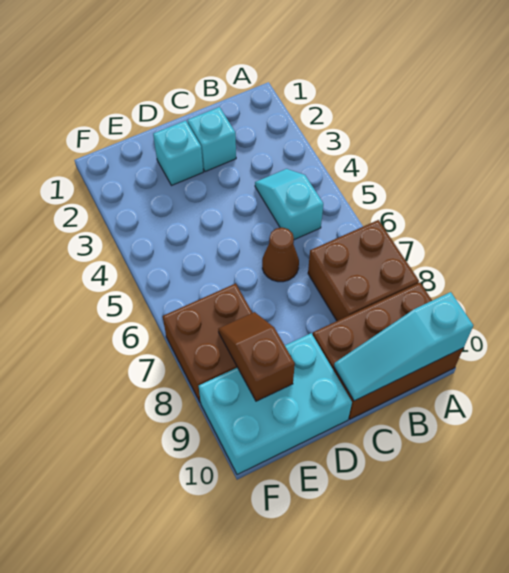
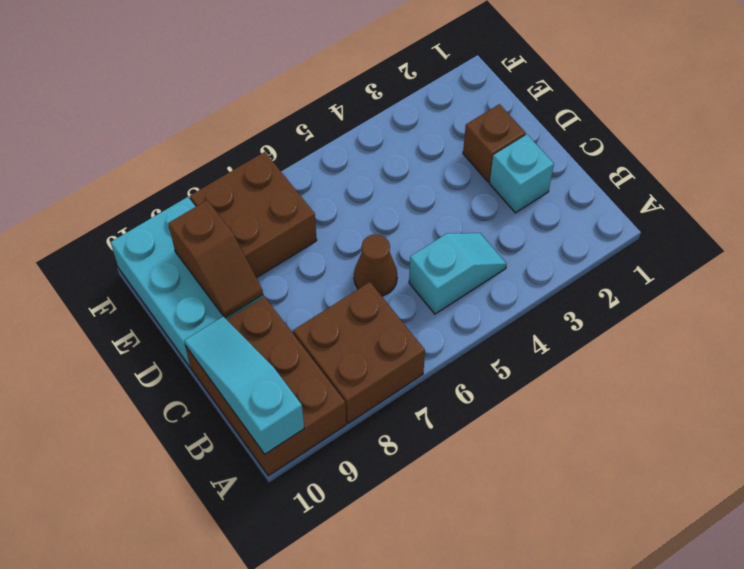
cyan brick D2 level 1 -> brown brick D2 level 1
brown slope E8:E9 level 2 top 9 -> brown slope D9:E9 level 2 top E

